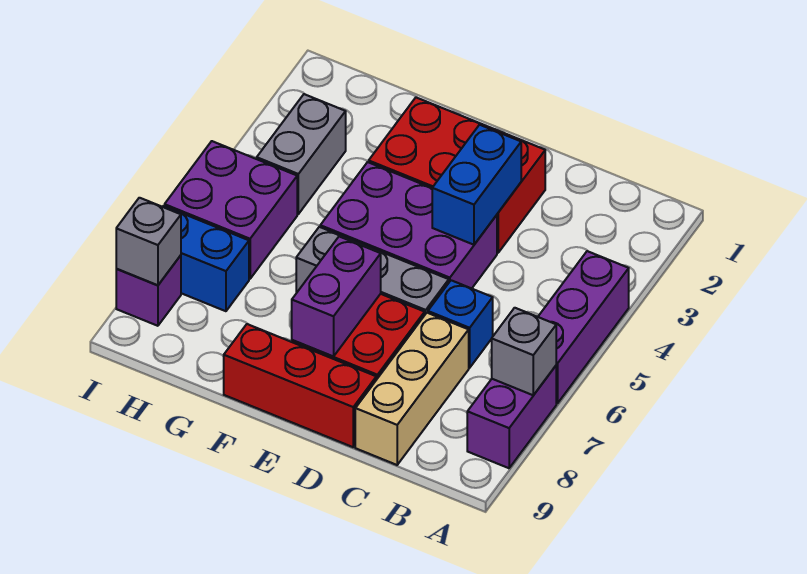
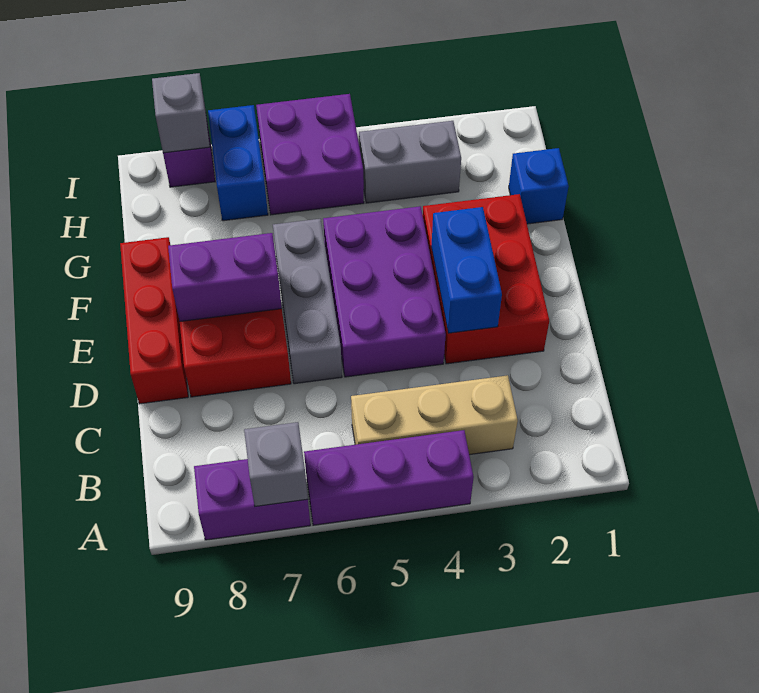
blue brick C6 level 1 -> blue brick G1 level 1
tan brick C7:C9 level 1 -> tan brick B3:B5 level 1
blue brick D3:D4 level 2 -> blue brick D3:E3 level 2

